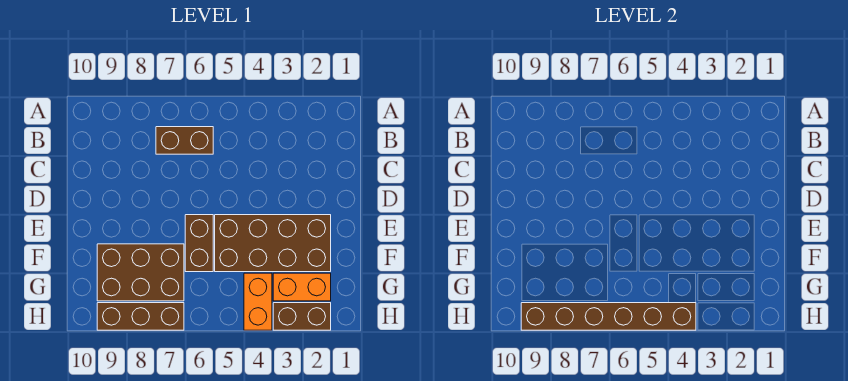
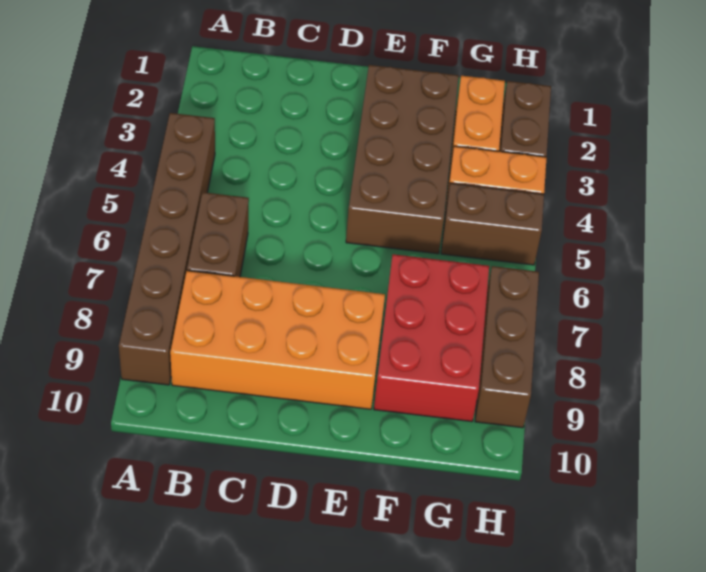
none -> orange brick B8:E9 level 1
brown brick E6:F6 level 1 -> brown brick G5:H5 level 1
brown brick F7:G9 level 1 -> red brick F7:G9 level 1
brown brick H4:H9 level 2 -> brown brick A4:A9 level 1

